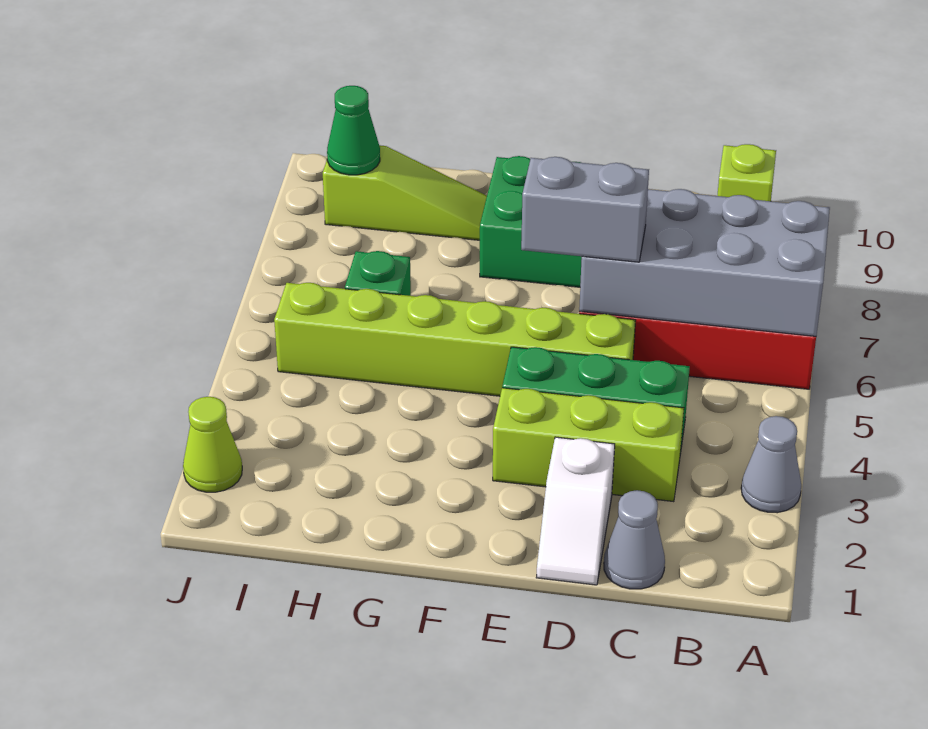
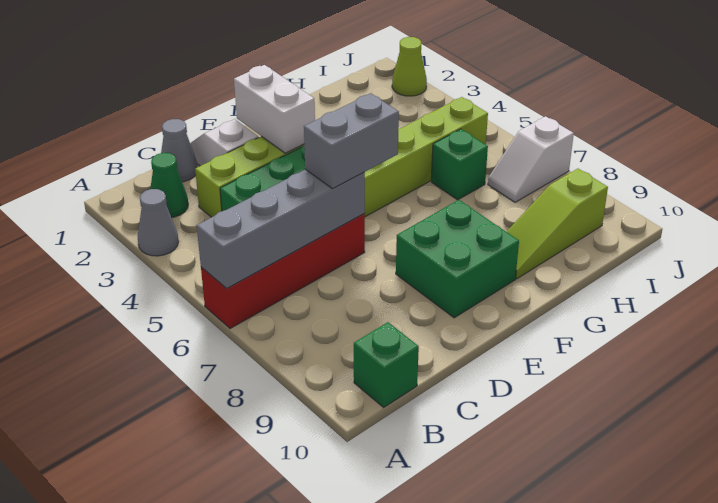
grey brick A6:D7 level 2 -> grey brick A6:D6 level 2
lime brick B10 level 1 -> green brick B10 level 1
none -> white brick E2:E3 level 2
none -> white slope I7:J7 level 1 top J
green cone I9 level 2 -> green cone B2 level 1

